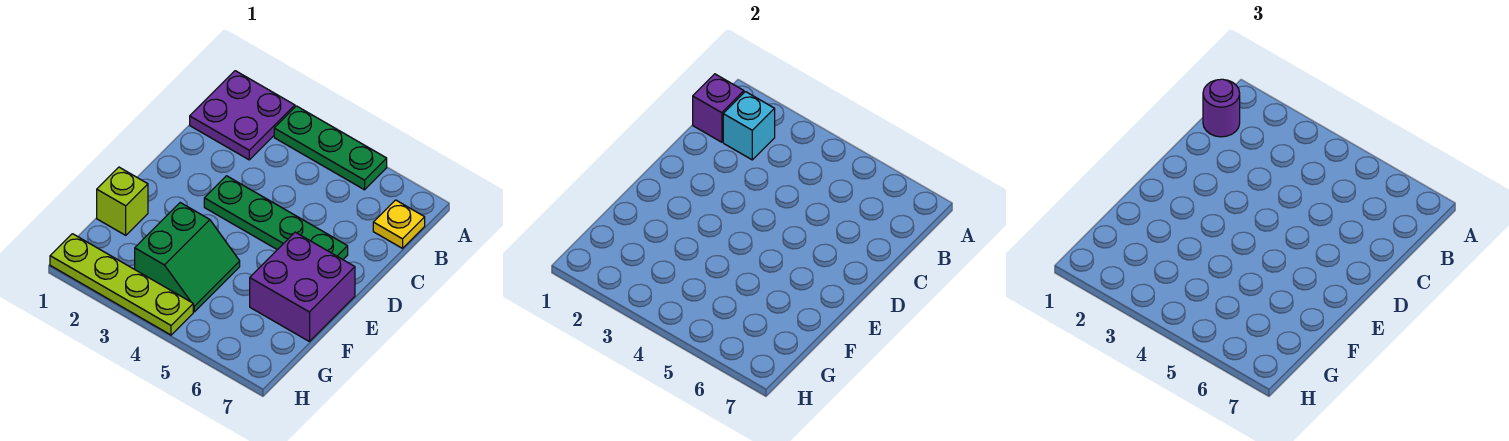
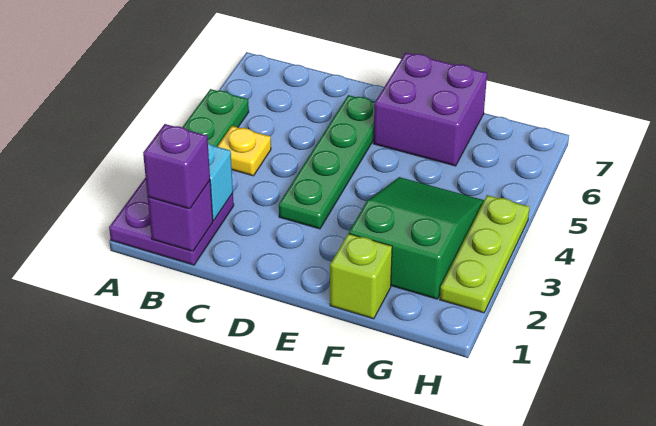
purple round brick B1 level 3 -> purple brick B1 level 3
yellow plate B7 level 1 -> yellow plate B4 level 1
green slope F3:G4 level 1 top 3 -> green slope F2:G4 level 1 top 2
lime plate H1:H4 level 1 -> lime plate H2:H4 level 1

